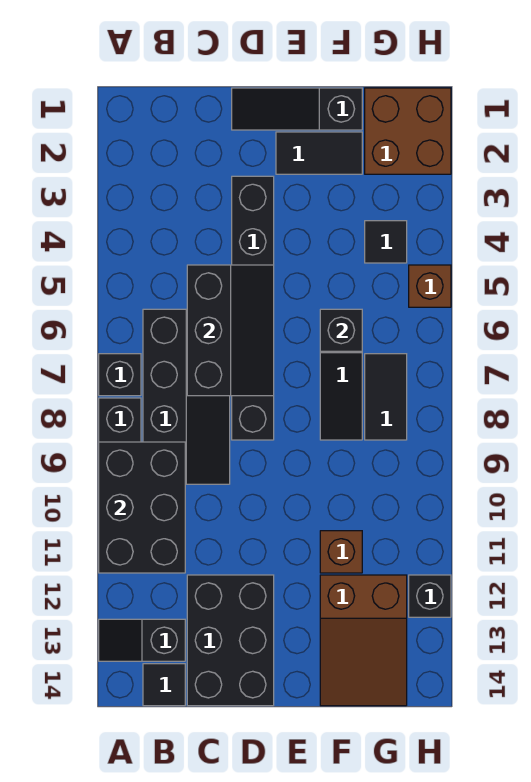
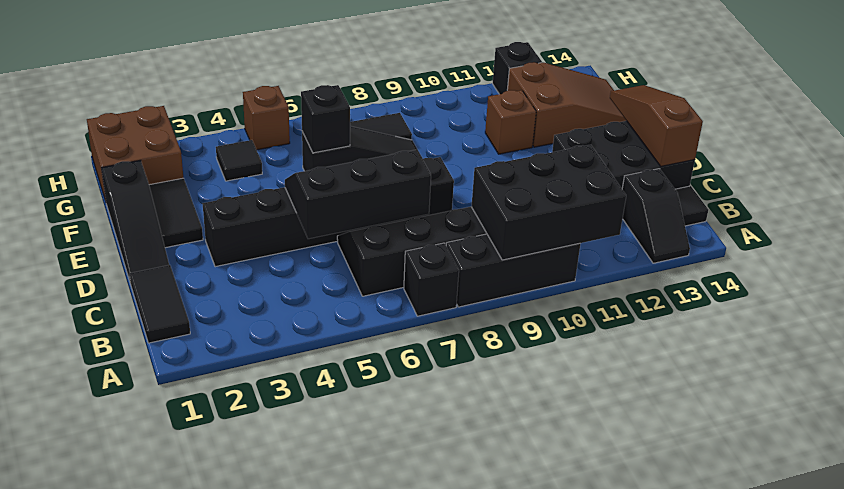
none -> black tile B1:C1 level 1
none -> brown slope C14:E14 level 2 top C

